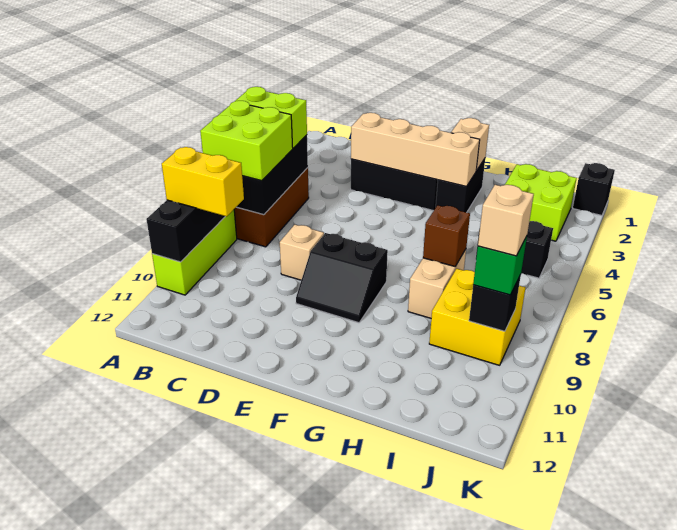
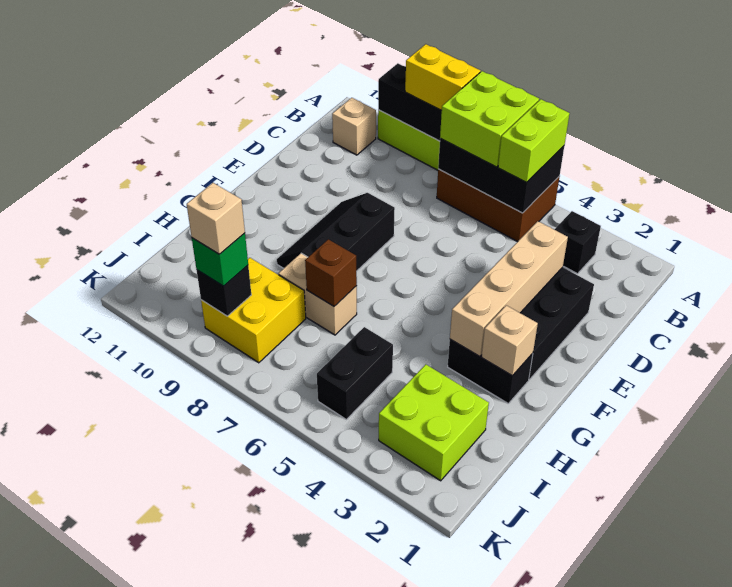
yellow brick A9:B9 level 3 -> yellow brick A8:A9 level 3
tan brick D8 level 1 -> tan brick B11 level 1
black slope E8:F9 level 1 top 8 -> black slope E8:G9 level 1 top 8
black brick K1 level 1 -> black brick B3 level 1

